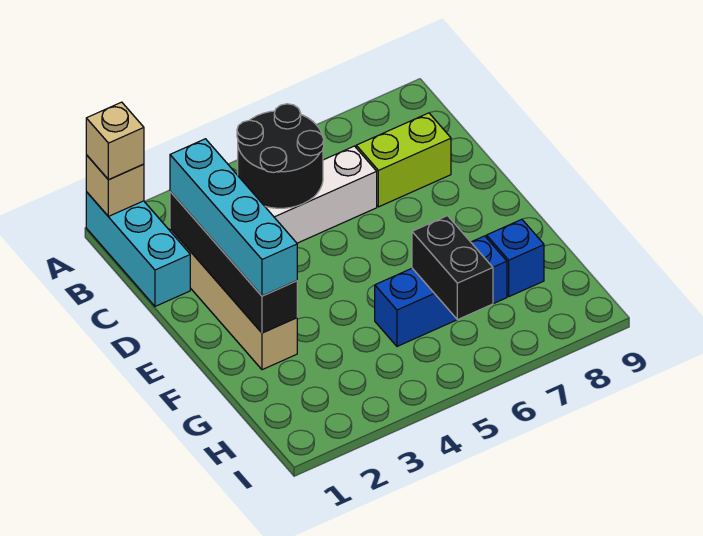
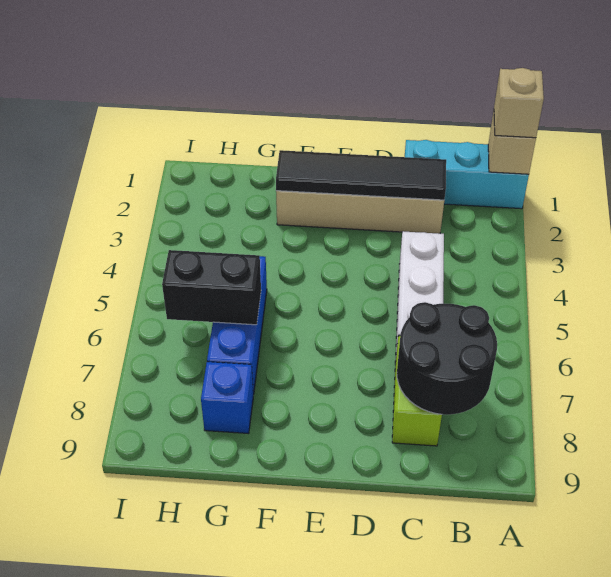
black round brick B4:C5 level 2 -> black round brick B7:C8 level 2
black brick C2:F2 level 2 -> black tile C2:F2 level 2
cyan brick C2:F2 level 3 -> none

